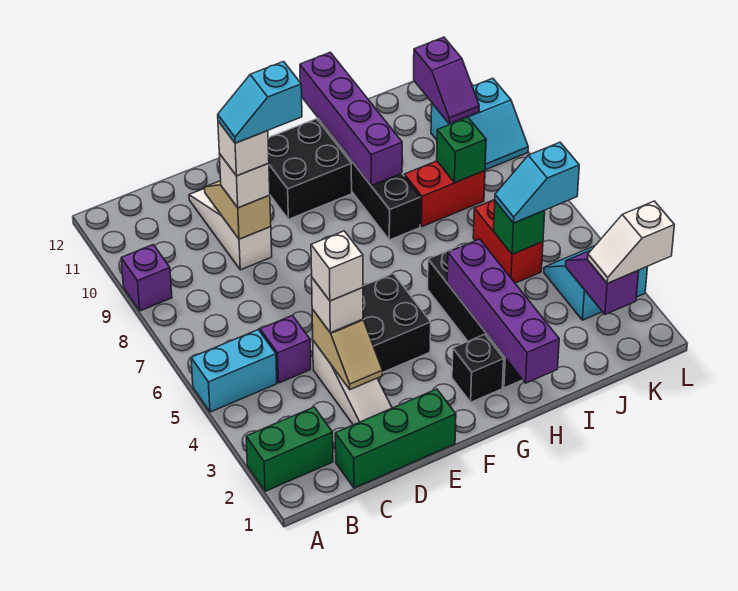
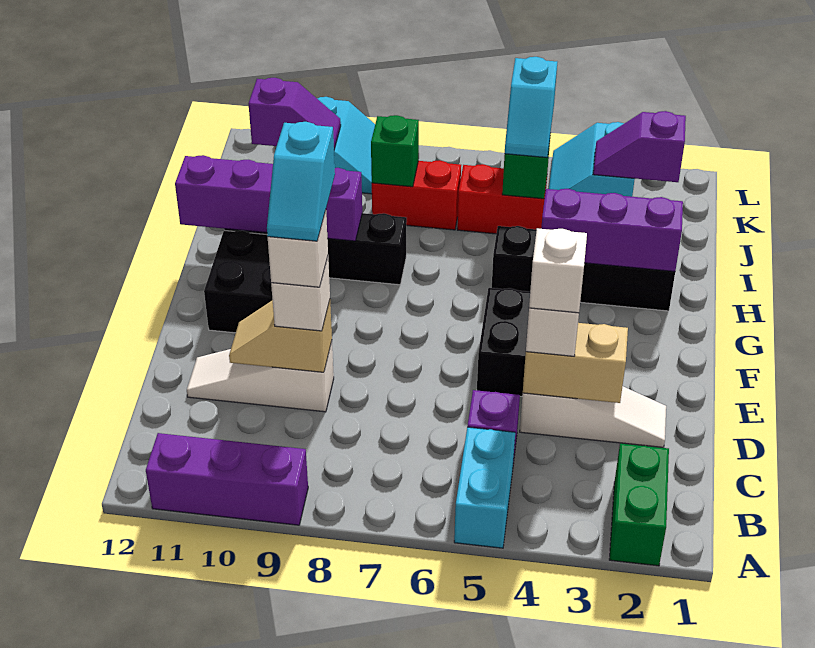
purple brick A9 level 1 -> purple brick A9:A11 level 1
green brick C1:E1 level 1 -> none
tan slope D3:D4 level 2 top 4 -> tan brick D3:D4 level 2
black brick G2 level 1 -> none
purple brick H1:H4 level 2 -> purple brick H2:H4 level 2
red brick I8:J8 level 1 -> red brick J7:J8 level 1
white slope K2:L2 level 3 top L -> none

